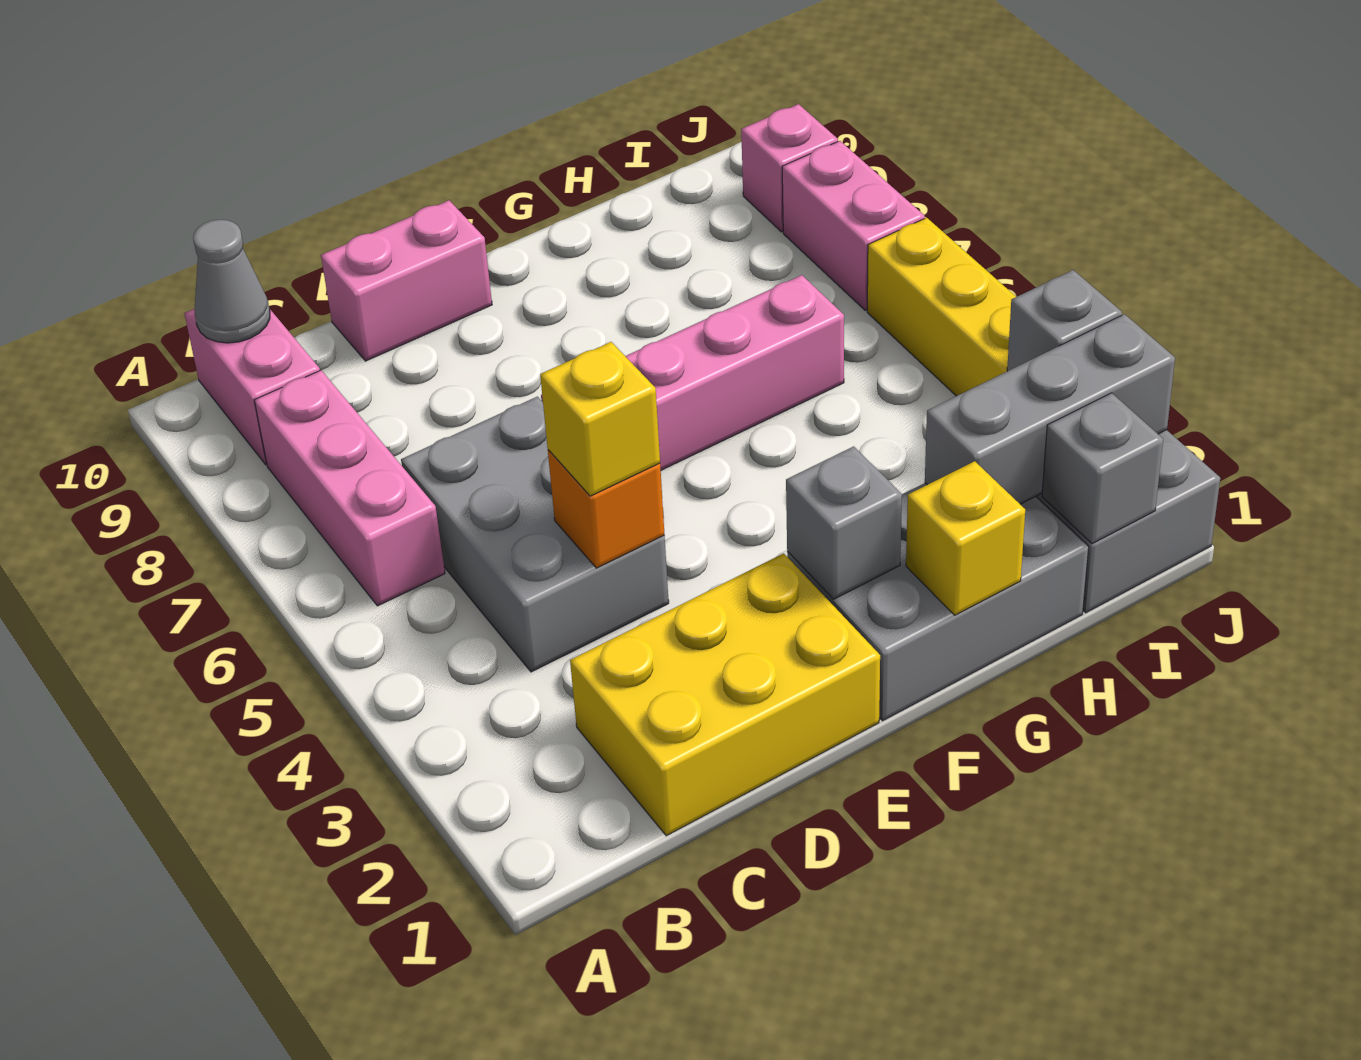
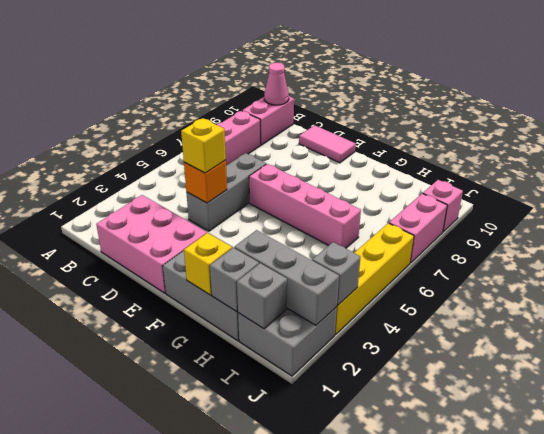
grey cone B10 level 2 -> pink cone B10 level 2
yellow brick C1:E2 level 1 -> pink brick C1:E2 level 1
grey brick C4:D6 level 1 -> grey brick D4:D6 level 1
pink brick D10:E10 level 1 -> pink tile D10:E10 level 1
grey brick F2 level 2 -> grey brick H1 level 2

